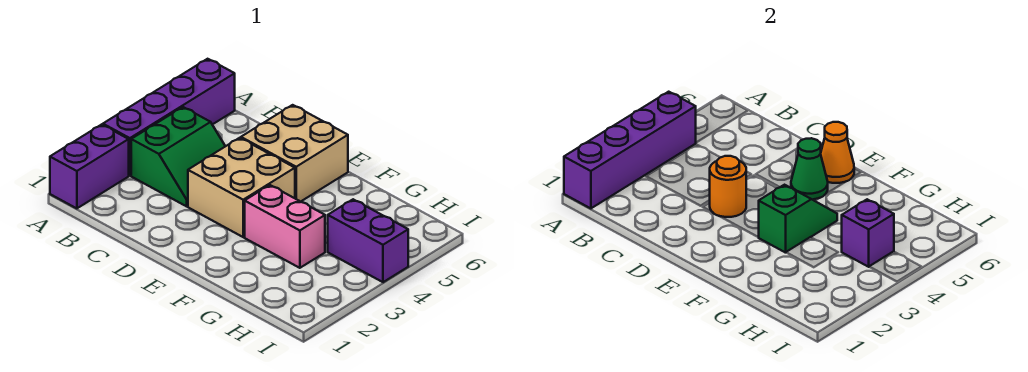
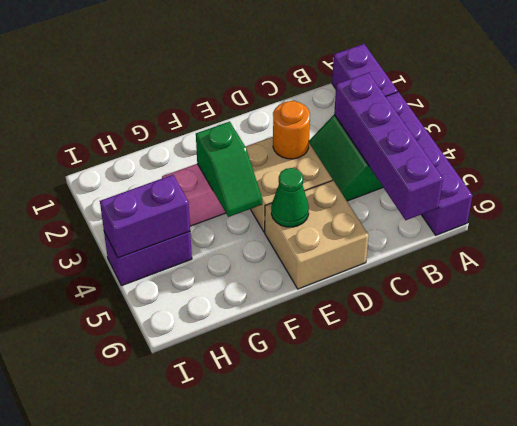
purple brick A1:A4 level 2 -> purple brick B3:B6 level 2
orange cone E6 level 2 -> none
purple brick H4 level 2 -> purple brick H4:I4 level 2

